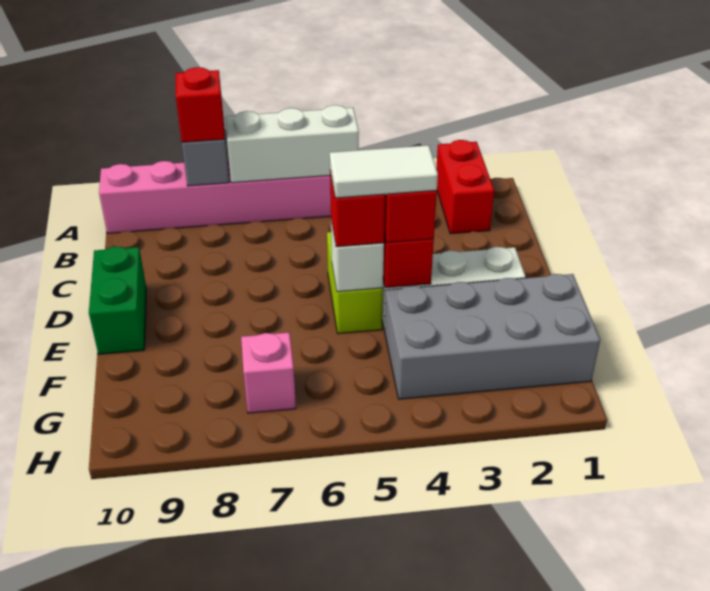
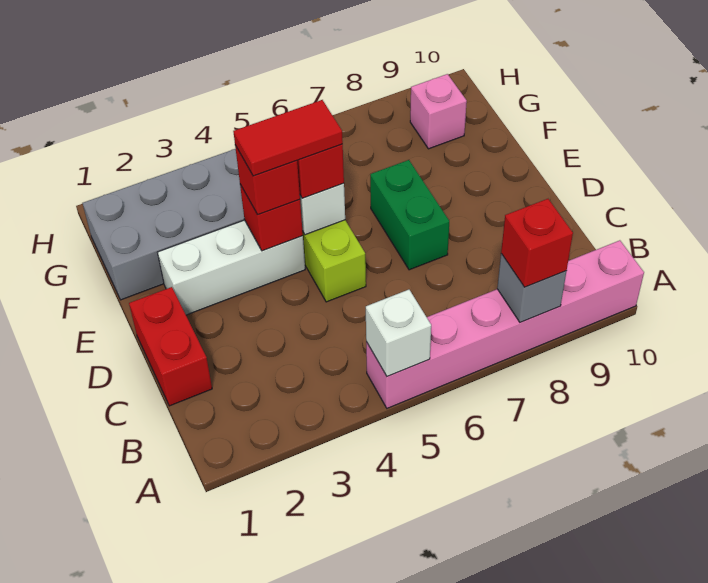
red brick A2:B2 level 1 -> red brick C1:D1 level 1
white brick A5:A7 level 2 -> white brick A5 level 2
green brick D10:E10 level 1 -> green brick D7:E7 level 1
white tile E4:E5 level 4 -> red tile E4:E5 level 4
pink brick G7 level 1 -> pink brick G9 level 1

